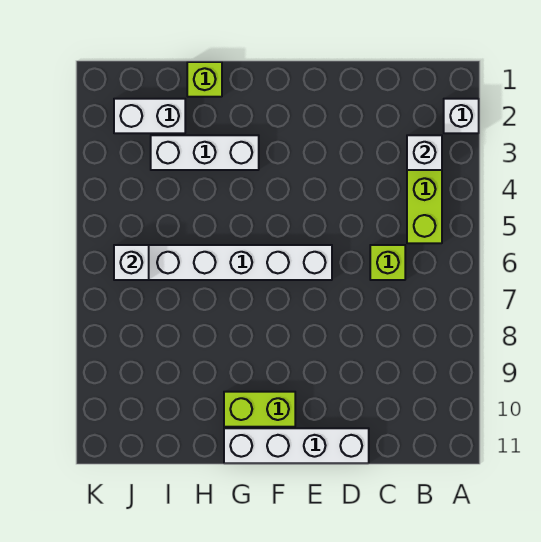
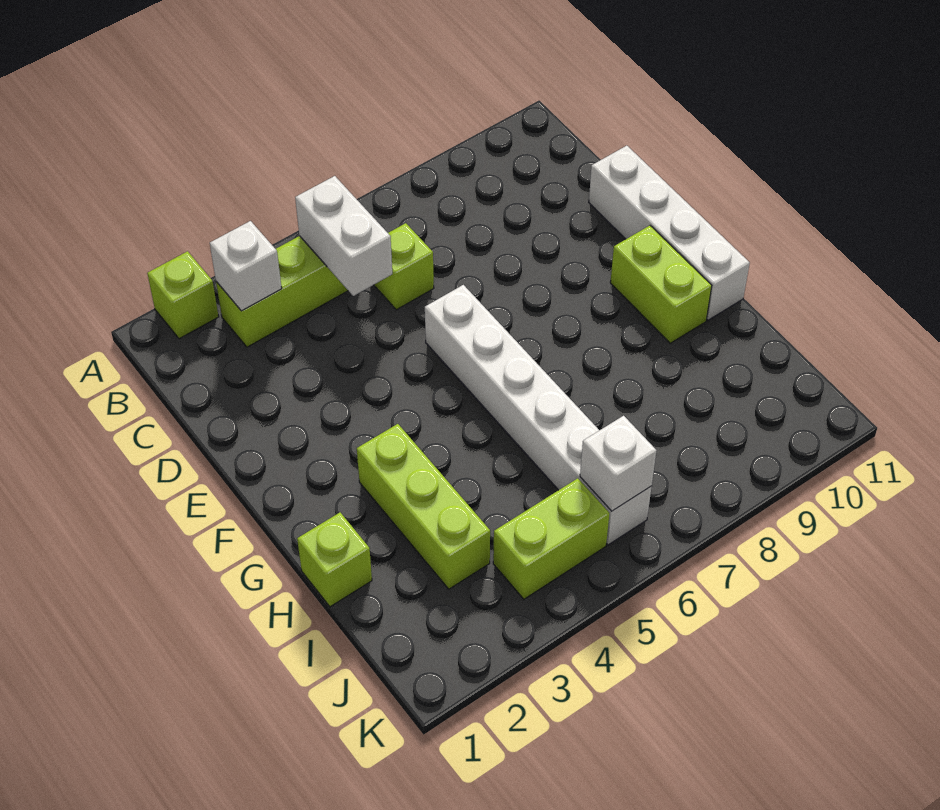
white brick A2 level 1 -> lime brick A2 level 1
white brick G3:I3 level 1 -> lime brick G3:I3 level 1
white brick I2:J2 level 1 -> white brick B5:C5 level 2
none -> lime brick J4:J5 level 1

